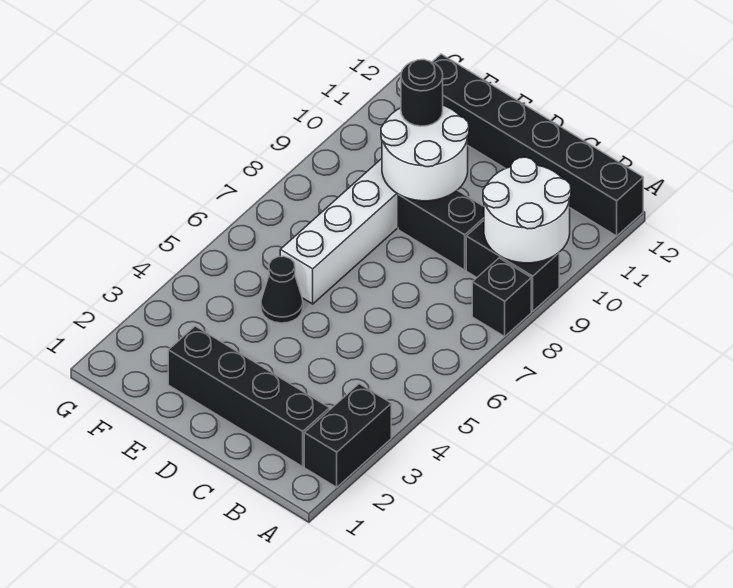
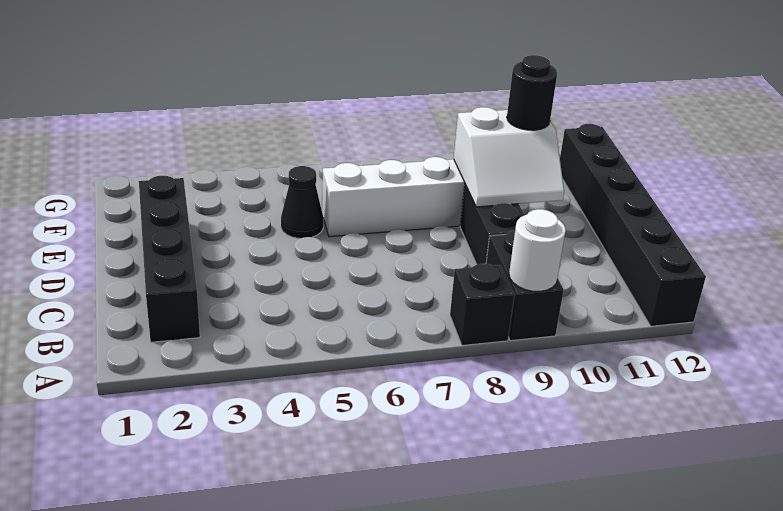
black brick A2:A3 level 1 -> none
white round brick A9:B10 level 2 -> white round brick A9 level 2
white round brick D9:E10 level 2 -> white slope D9:E10 level 2 top E

